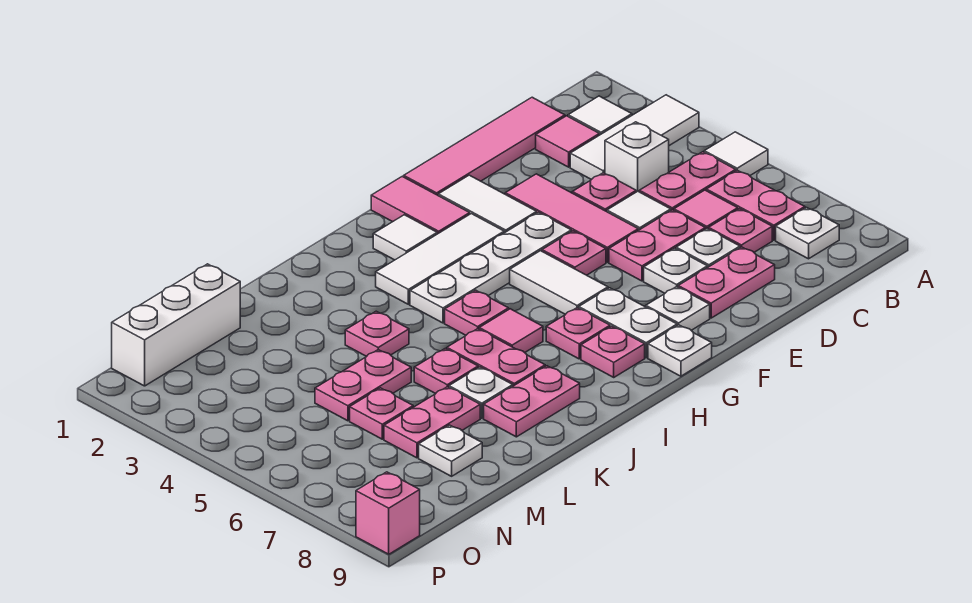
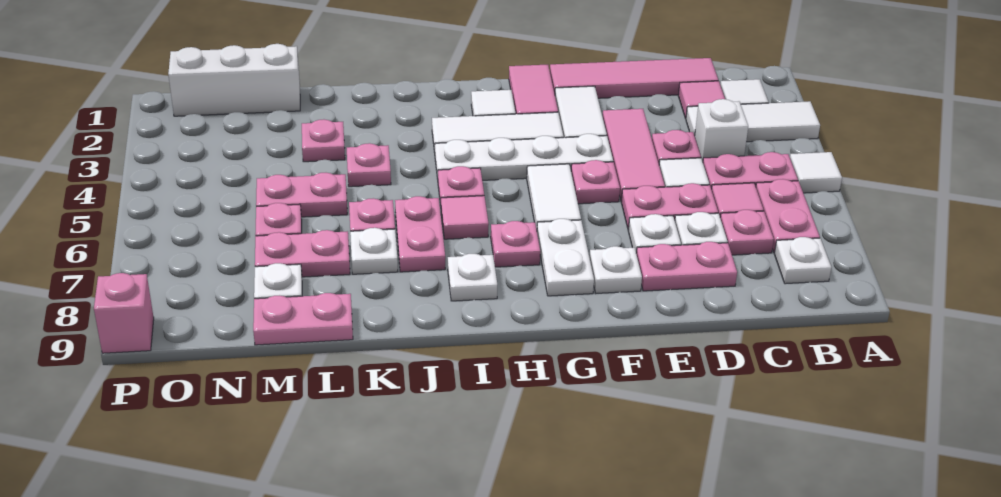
white plate G9 level 1 -> white plate I8 level 1
pink plate H8 level 1 -> pink plate L3 level 1
pink plate J8:K8 level 1 -> pink plate L9:M9 level 1

